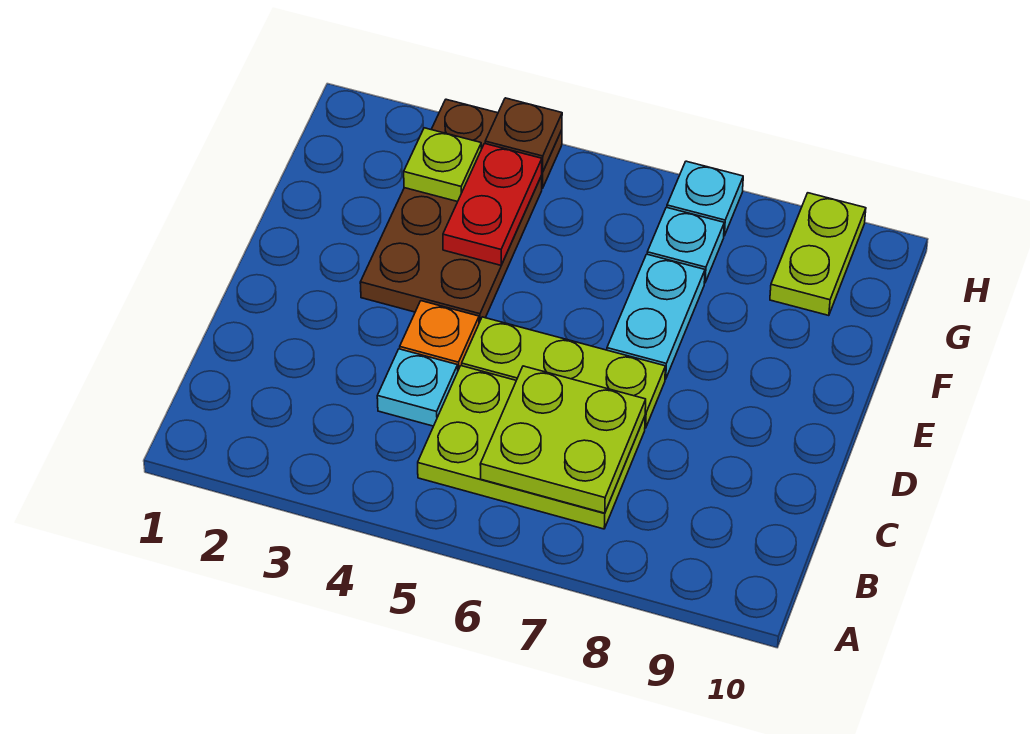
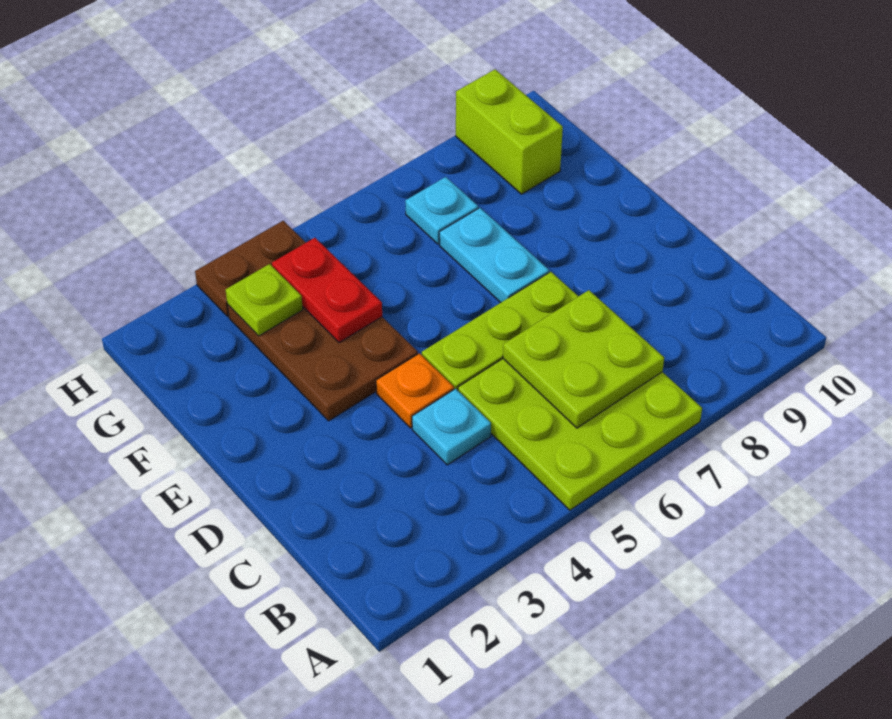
lime plate B5:C7 level 1 -> lime plate A5:C7 level 1
lime plate G9:H9 level 1 -> lime brick G9:H9 level 1
brown plate H4 level 2 -> none
cyan plate H7 level 1 -> none

